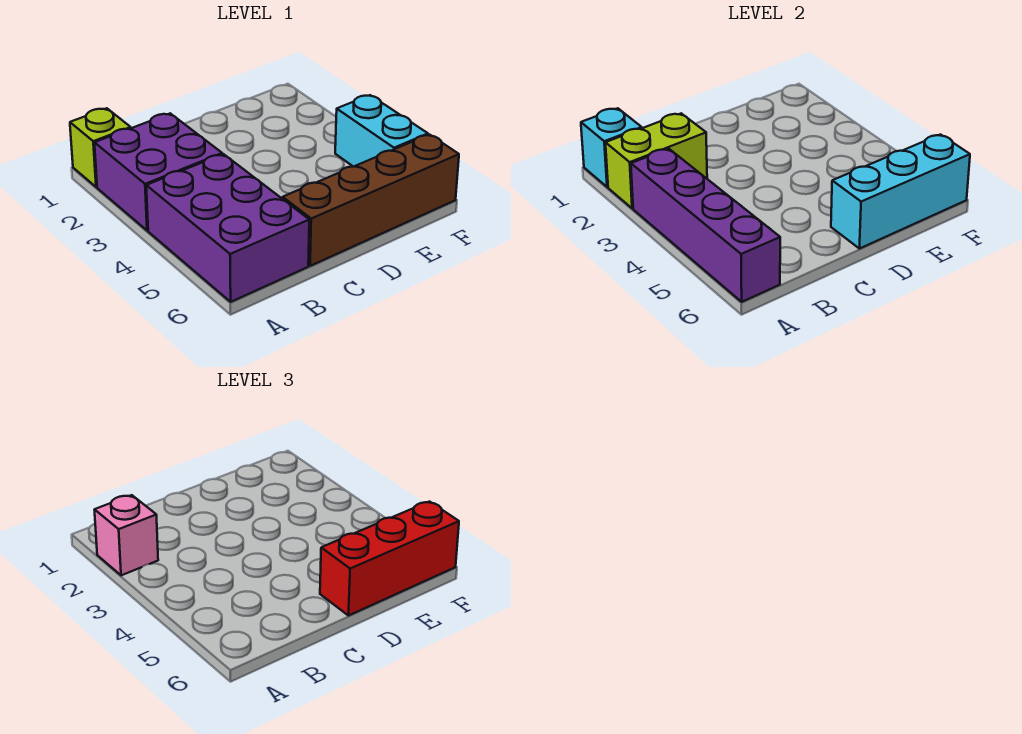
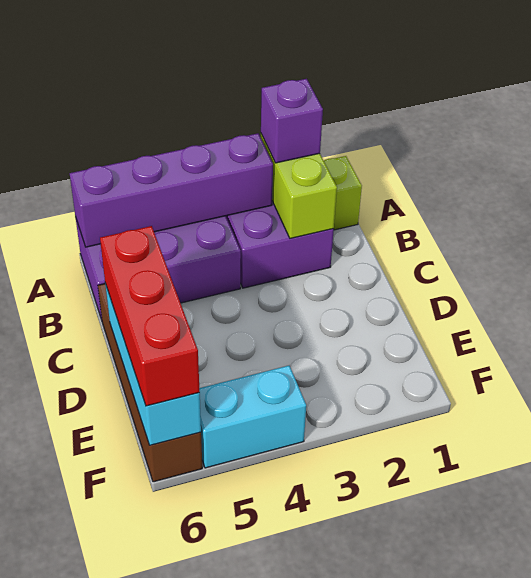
cyan brick A1 level 2 -> none
pink brick A2 level 3 -> purple brick A2 level 3

